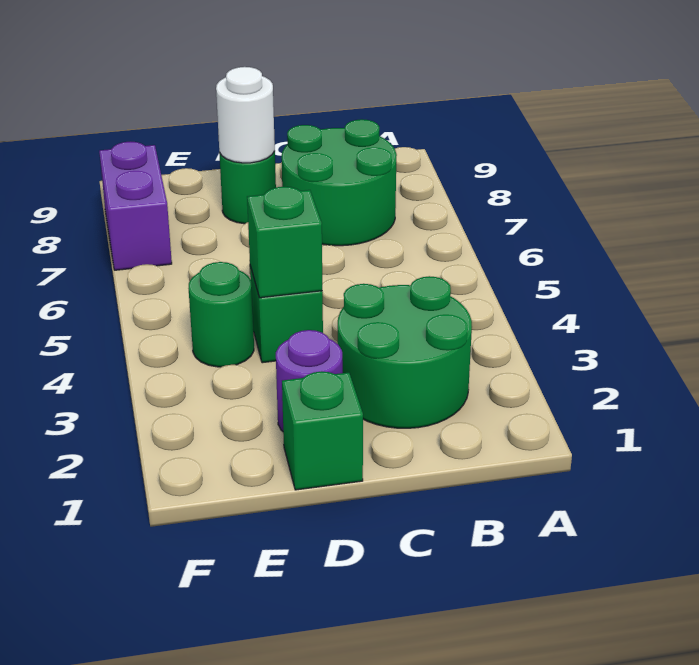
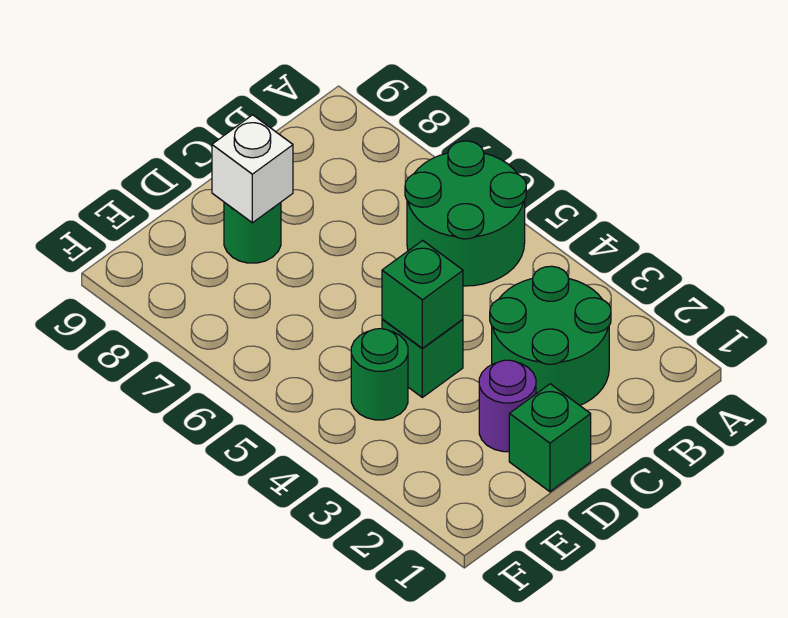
green round brick B7:C8 level 1 -> green round brick A5:B6 level 1
white round brick D8 level 2 -> white brick D8 level 2
purple brick F7:F8 level 1 -> none

